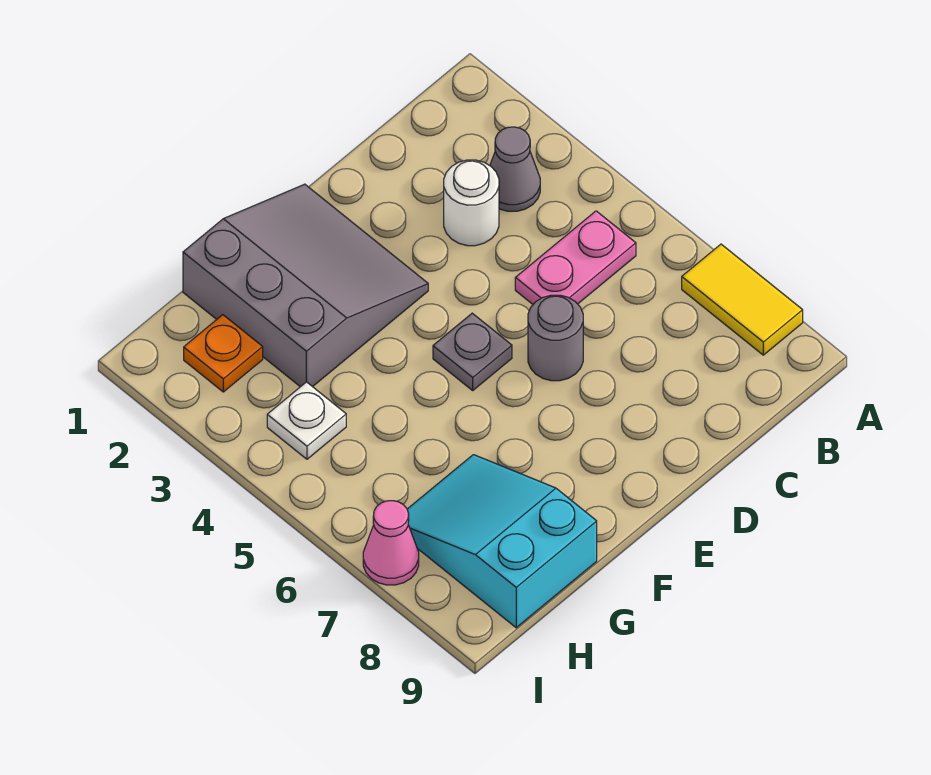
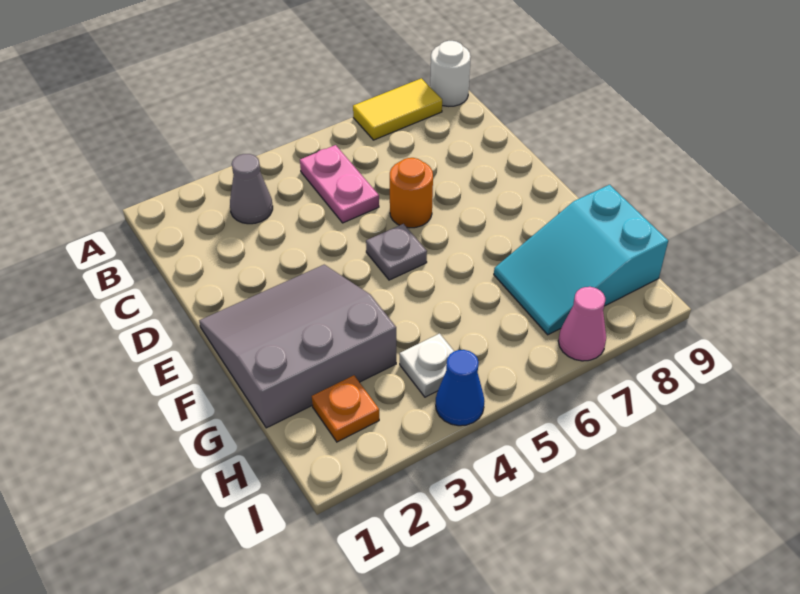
white round brick C3 level 1 -> white round brick A9 level 1
grey round brick D6 level 1 -> orange round brick D6 level 1
none -> blue cone I4 level 1

